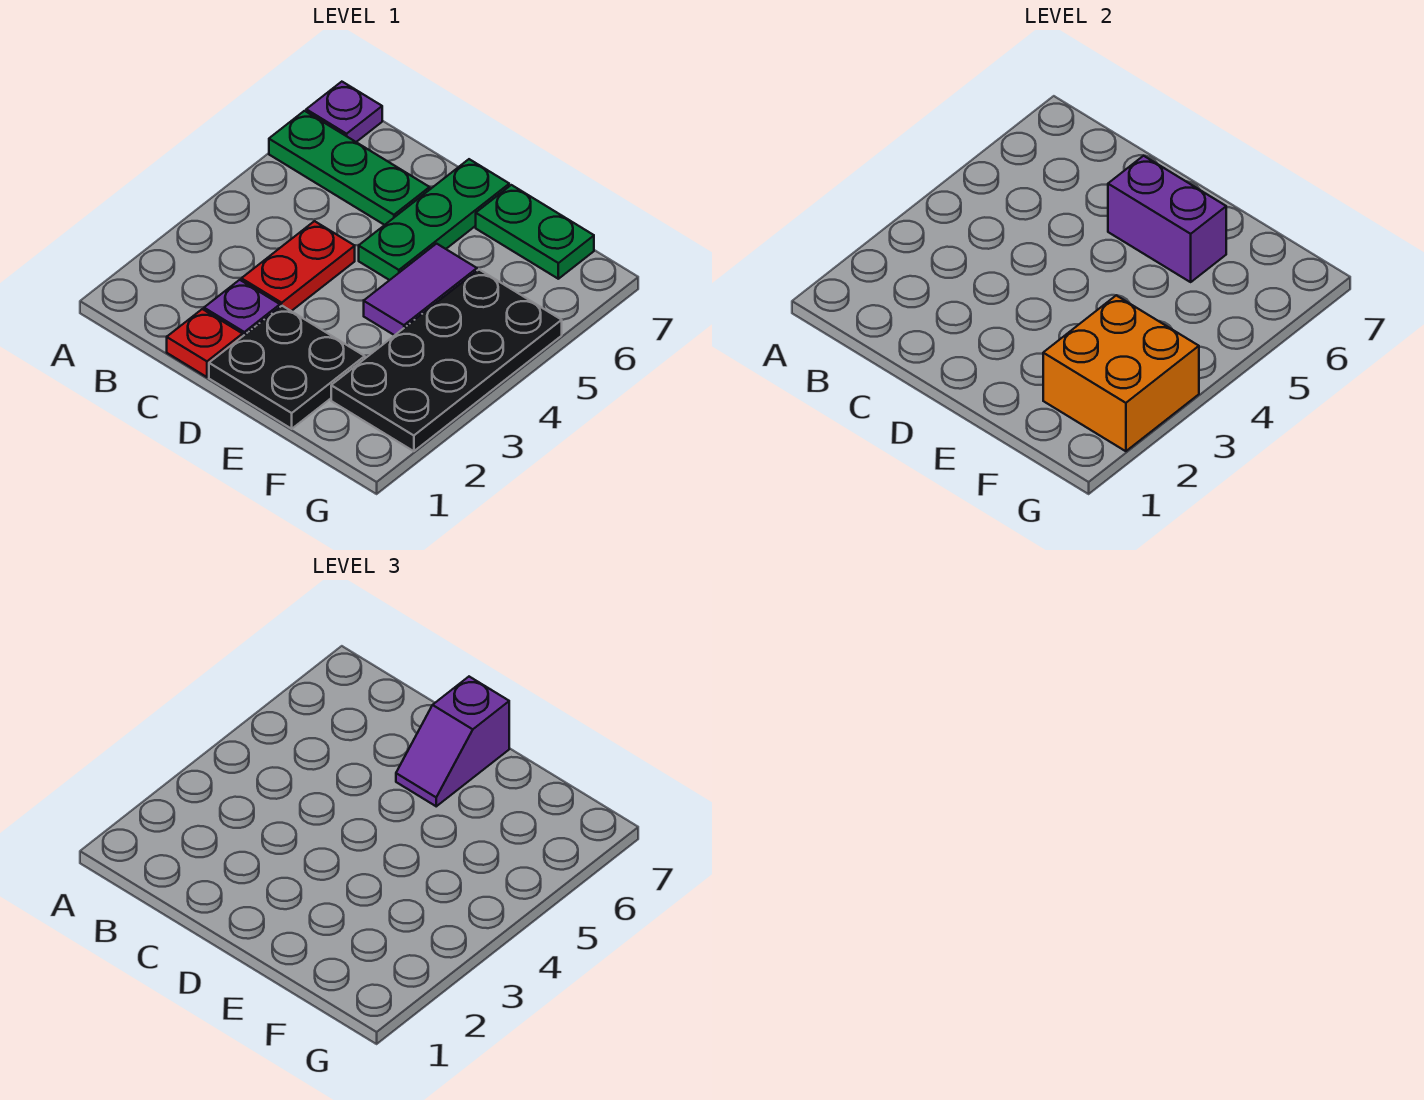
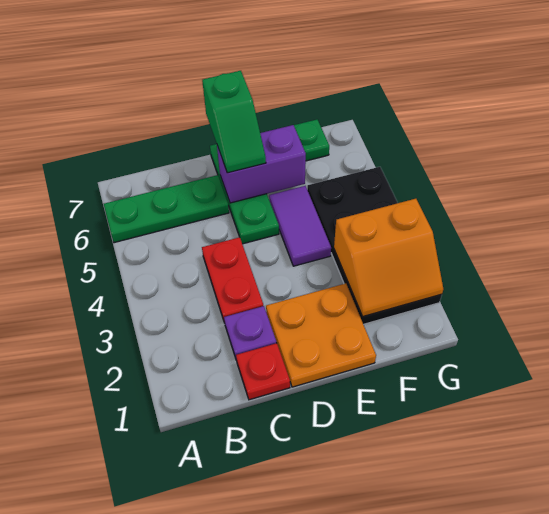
purple plate A7 level 1 -> none
black plate D1:E2 level 1 -> orange plate D1:E2 level 1
purple slope D6:D7 level 3 top 7 -> green slope D6:D7 level 3 top 7
orange brick F2:G3 level 2 -> orange slope F2:G3 level 2 top 3

